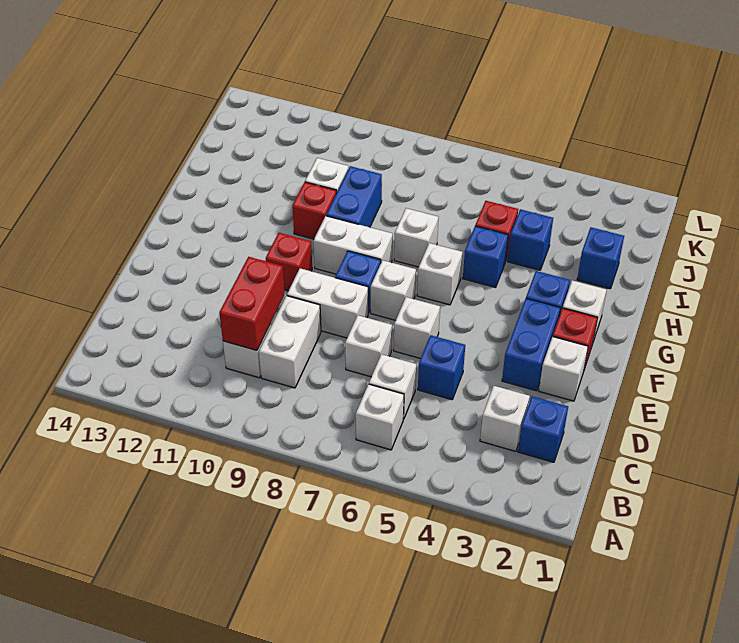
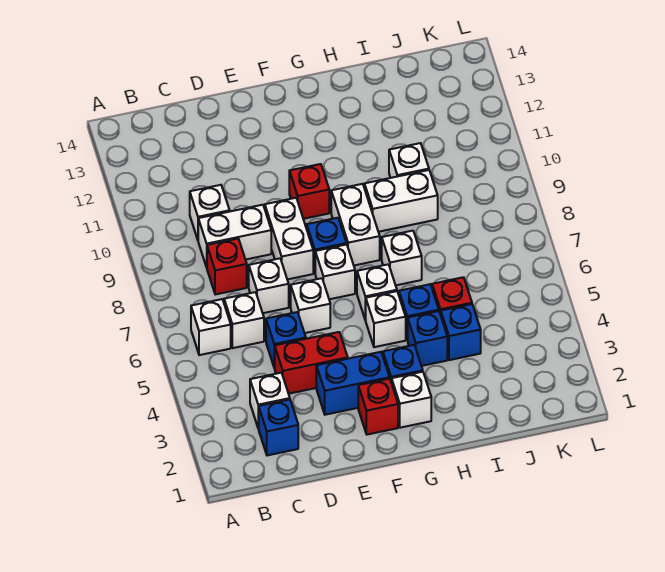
red brick C10:D10 level 2 -> red brick D4:E4 level 1
white brick E2 level 1 -> white brick G5 level 1
blue brick H9:I9 level 1 -> white brick H9:I9 level 1
red brick H10 level 1 -> red brick C8 level 1
blue brick I2 level 1 -> blue brick H4 level 1

